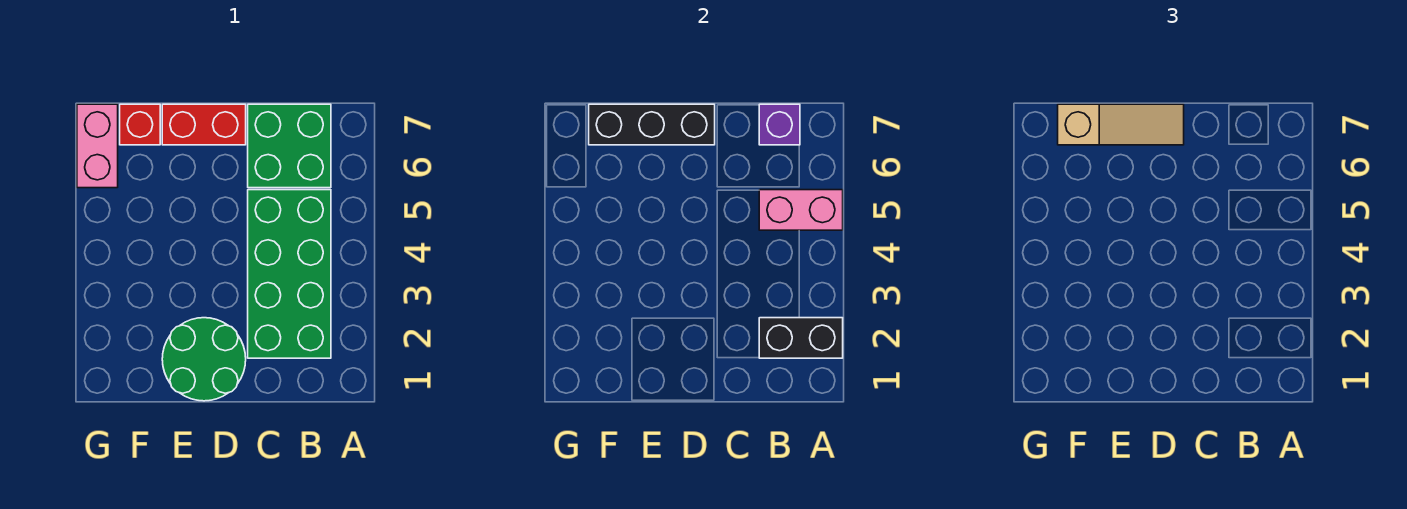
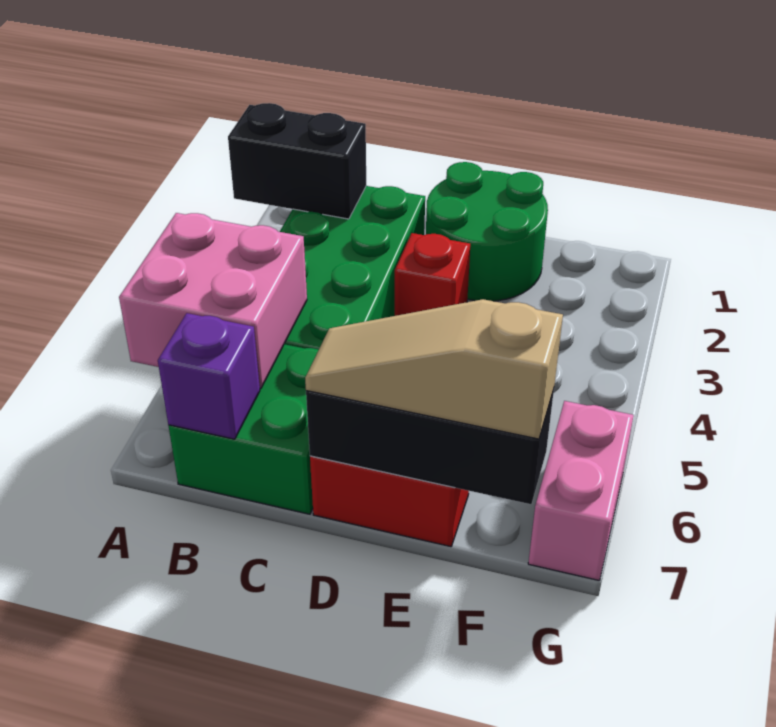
pink brick A5:B5 level 2 -> pink brick A5:B6 level 2
red brick F7 level 1 -> red brick D3 level 1

